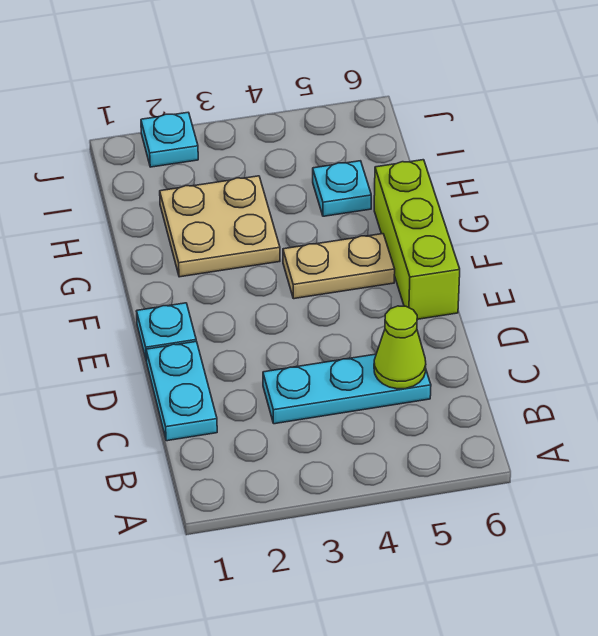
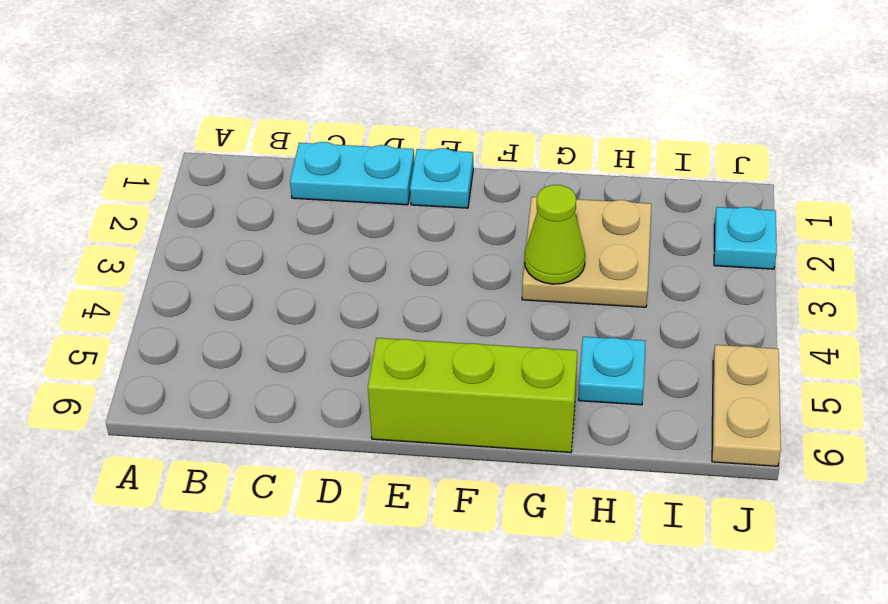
cyan plate C3:C5 level 1 -> none
lime cone C5 level 2 -> lime cone G3 level 2
tan plate F4:F5 level 1 -> tan plate J5:J6 level 1

